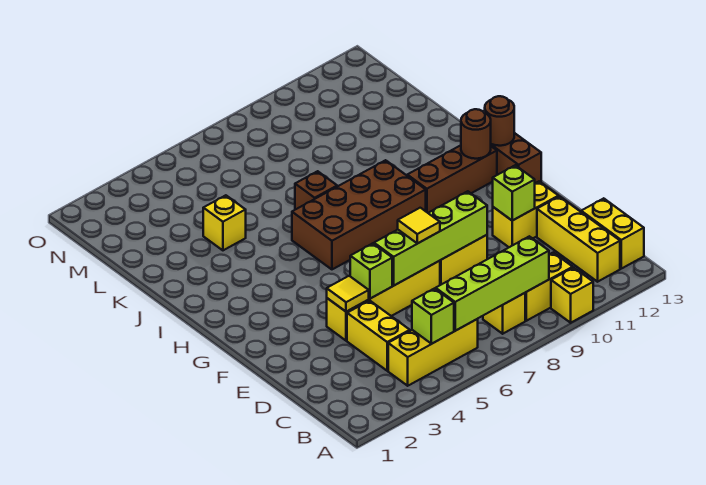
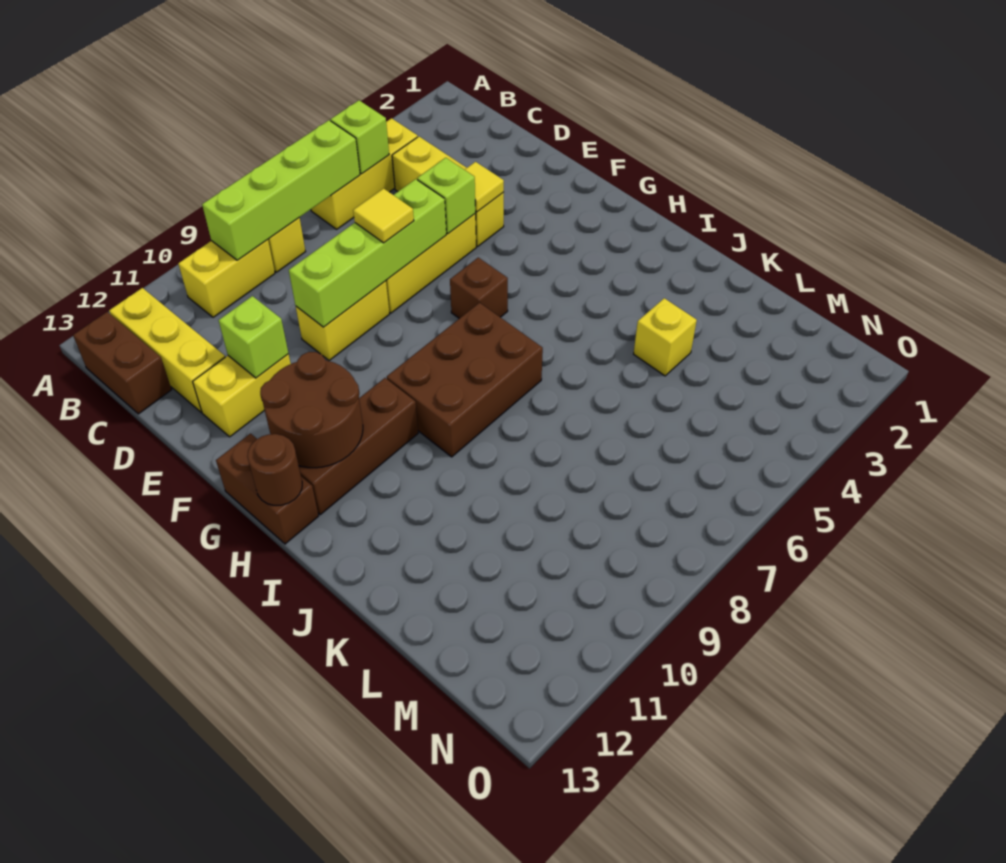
yellow brick A10 level 1 -> none
yellow brick B13:C13 level 1 -> brown brick B13:C13 level 1
brown brick H6:I9 level 1 -> brown brick H7:I9 level 1
brown round brick H12 level 2 -> brown round brick G11:H12 level 2
brown brick J7 level 1 -> brown brick G6 level 1

